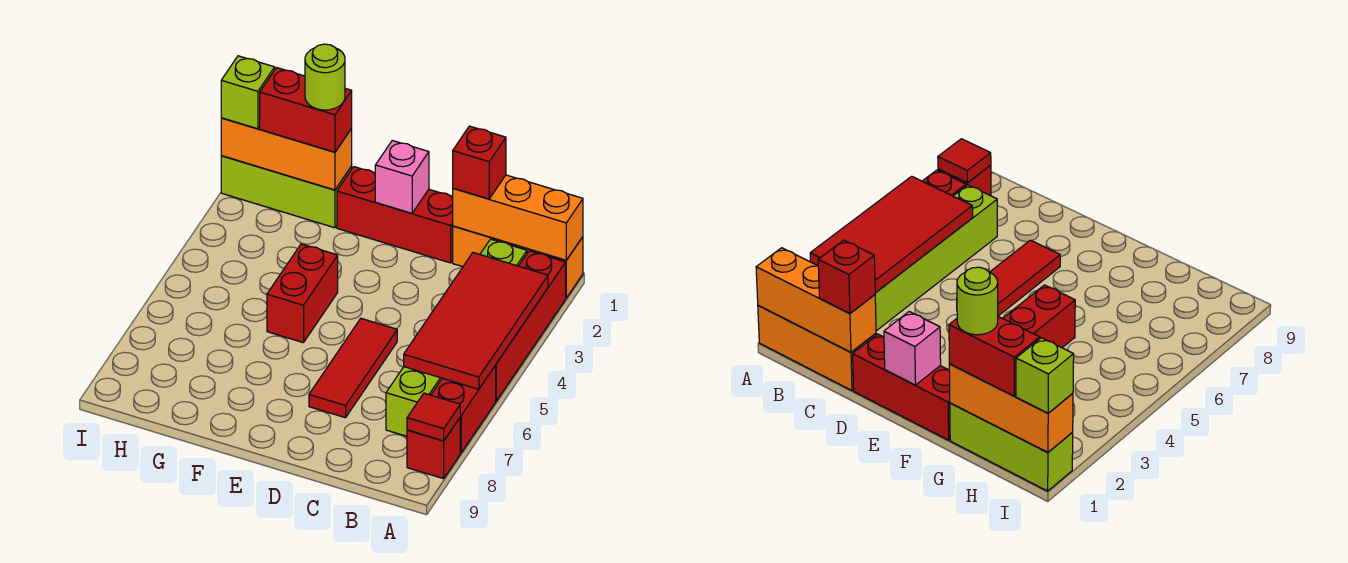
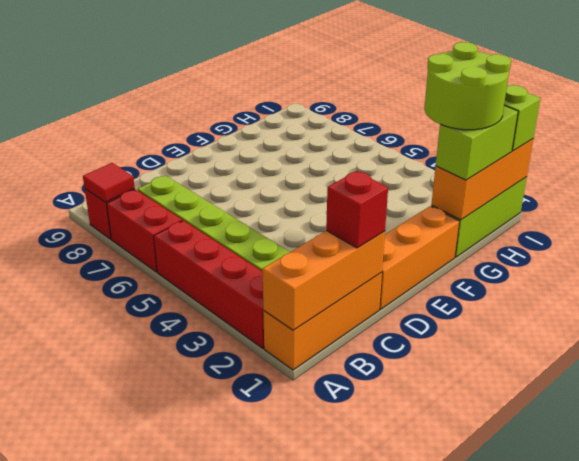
red tile A3:B6 level 2 -> none
red brick D1:F1 level 1 -> orange brick D1:F1 level 1
red tile D5:D7 level 1 -> none
pink brick E1 level 2 -> none
red brick F4:F5 level 1 -> none
red brick G1:H1 level 3 -> lime brick G1:H1 level 3
lime round brick G1 level 4 -> lime round brick G1:H2 level 4

